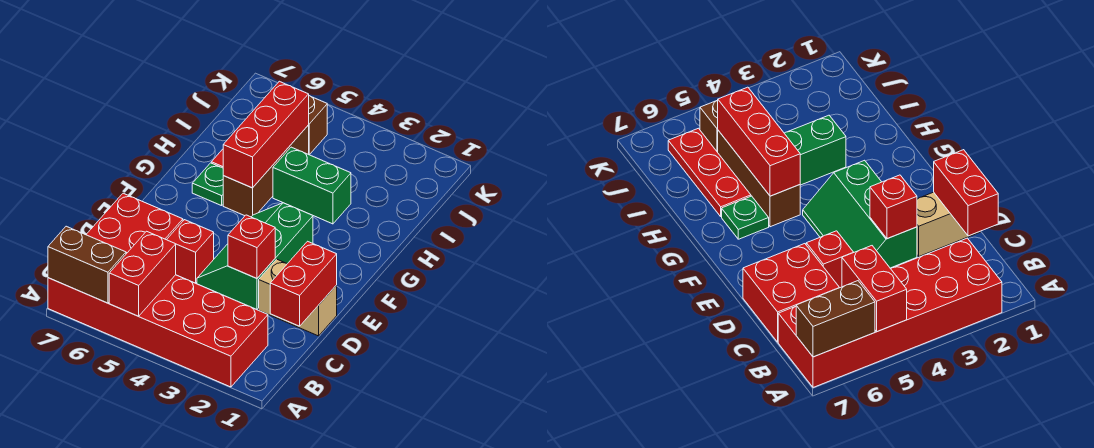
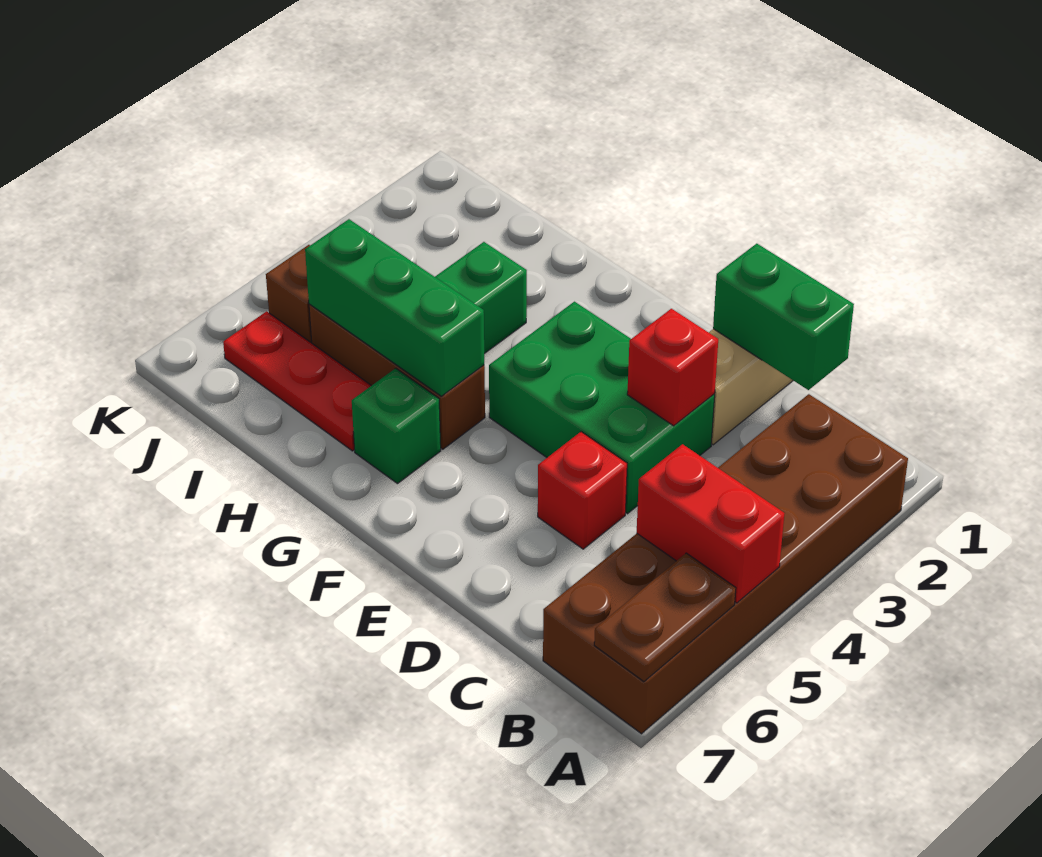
red brick A2:B7 level 1 -> brown brick A2:B7 level 1
brown brick A6:A7 level 2 -> brown plate A6:A7 level 2
red brick C1:D1 level 2 -> green brick C1:D1 level 2
red brick C6:D7 level 1 -> none
green slope D3:F4 level 1 top 3 -> green brick D3:F4 level 1
red brick G5:I5 level 2 -> green brick G5:I5 level 2
green plate G6 level 1 -> green brick G6 level 1

